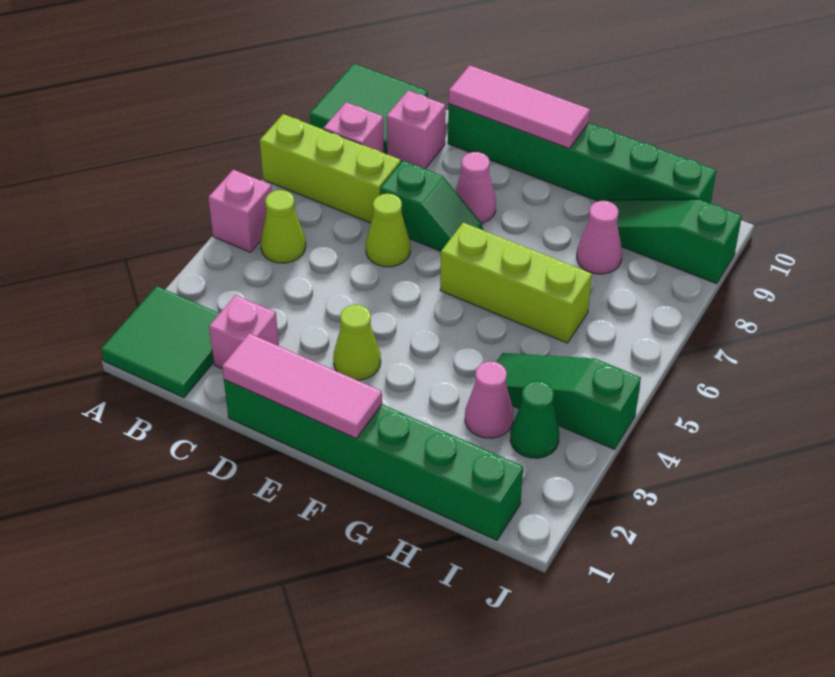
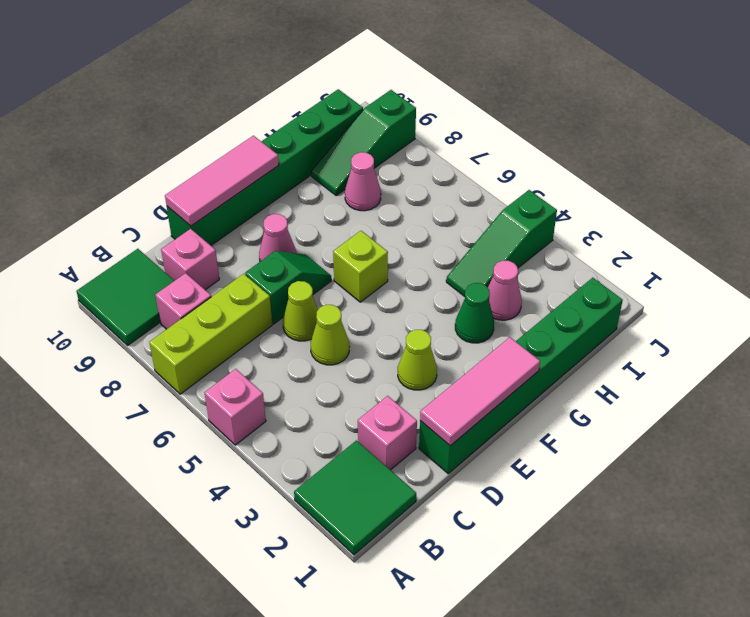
lime cone B5 level 1 -> lime cone D5 level 1
lime brick F6:H6 level 1 -> lime brick F6 level 1
green cone I3 level 1 -> green cone G3 level 1

